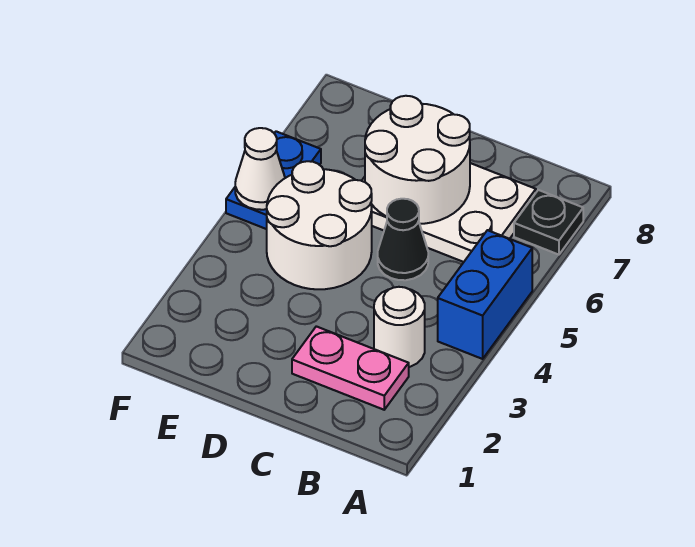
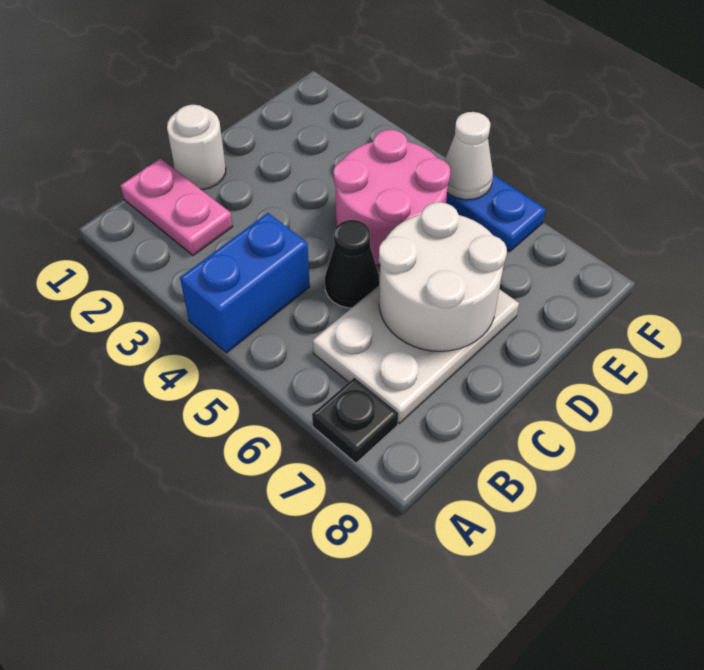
blue brick A4:A5 level 1 -> blue brick A4:B4 level 1
pink plate B2:C2 level 1 -> pink plate B1:B2 level 1
white round brick B3 level 1 -> white round brick C1 level 1
white round brick D4:E5 level 1 -> pink round brick D4:E5 level 1

